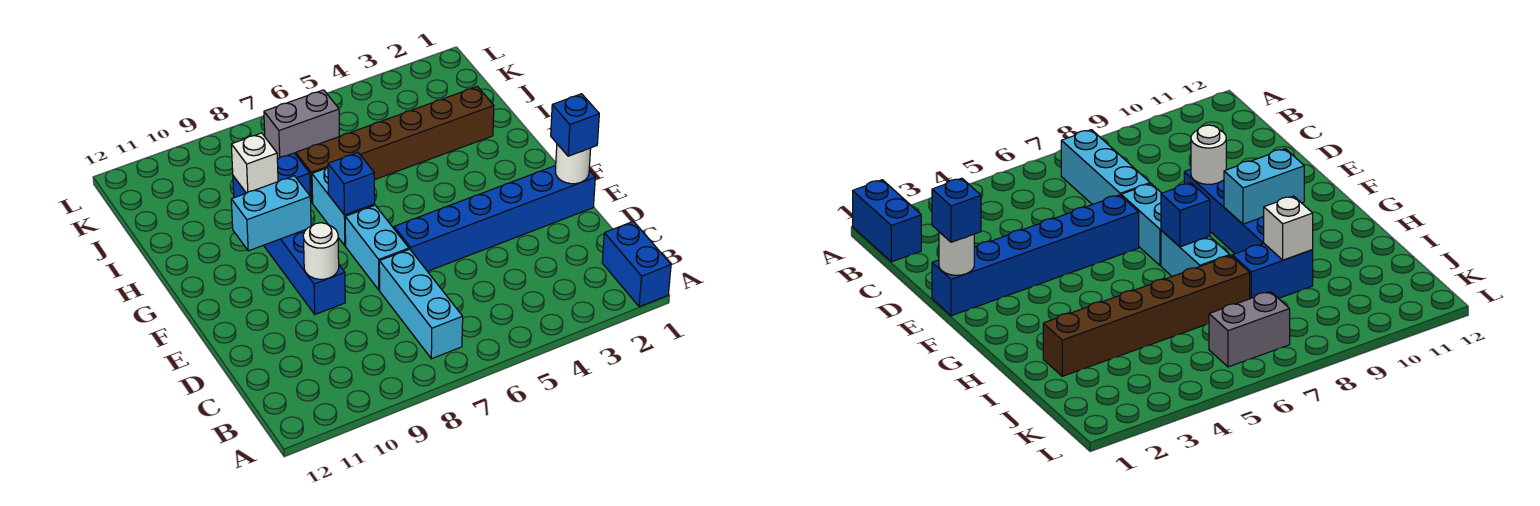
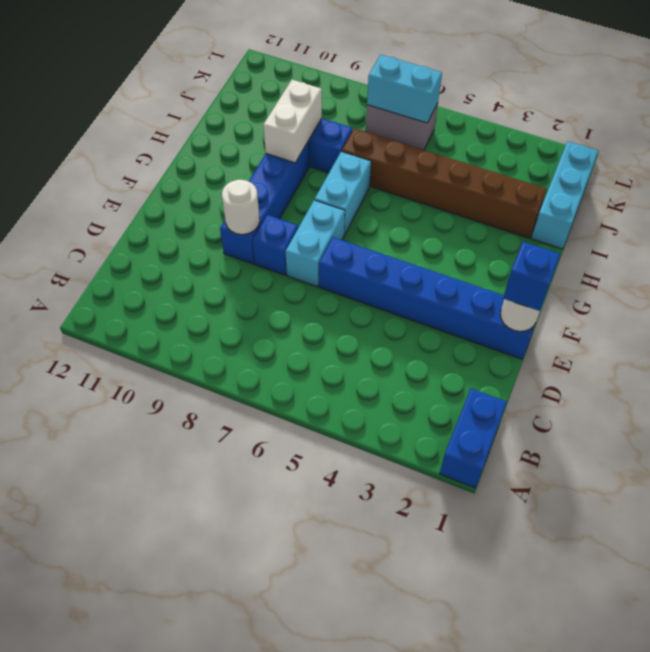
cyan brick B7:D7 level 1 -> cyan brick I1:K1 level 1
blue brick G7 level 2 -> blue brick E8 level 1
cyan brick G9:G10 level 2 -> cyan brick K6:K7 level 2
white brick I9 level 2 -> white brick H9:I9 level 2

